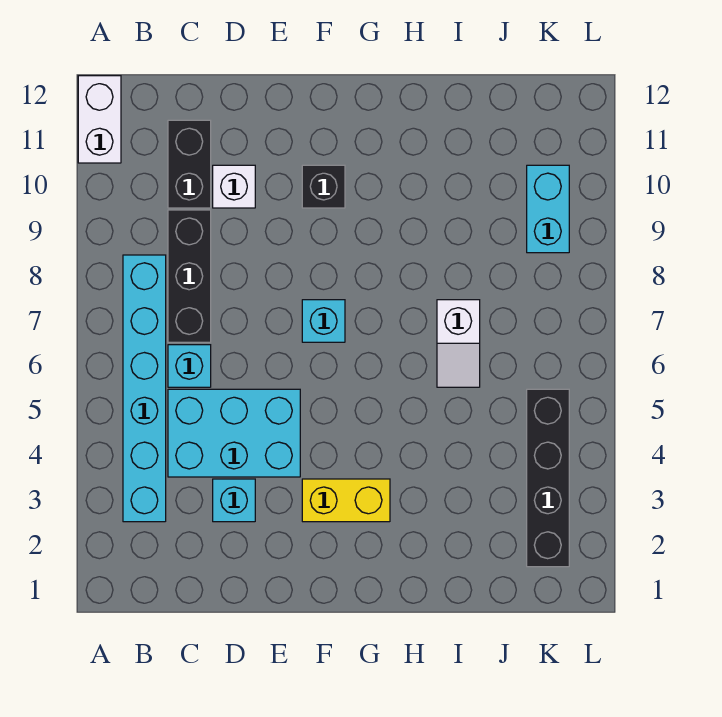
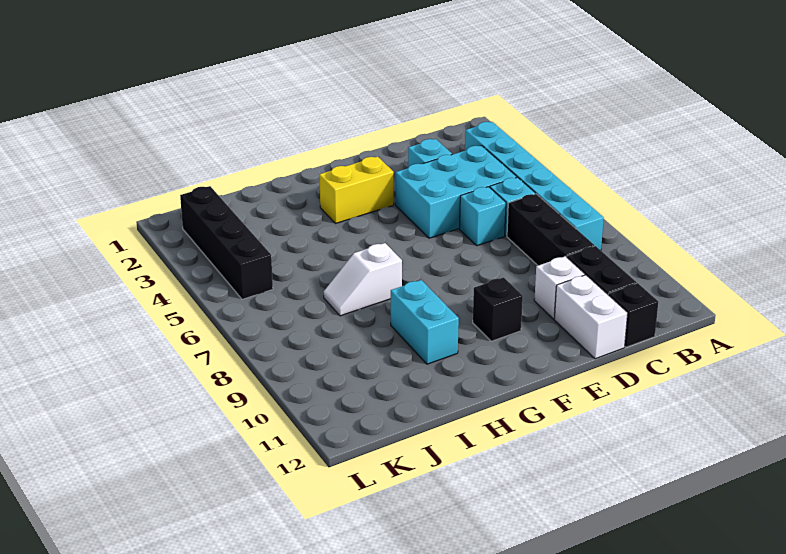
white brick A11:A12 level 1 -> white brick D11:D12 level 1
none -> black brick C12 level 1
cyan brick F7 level 1 -> cyan brick D6 level 1
white slope I6:I7 level 1 top 7 -> white slope H7:I7 level 1 top H
cyan brick K9:K10 level 1 -> cyan brick H9:H10 level 1

